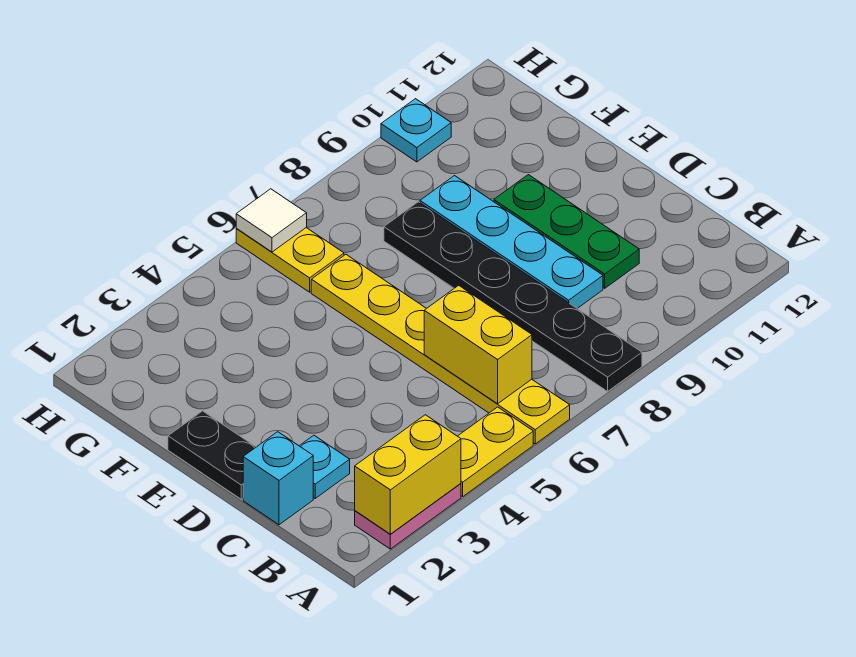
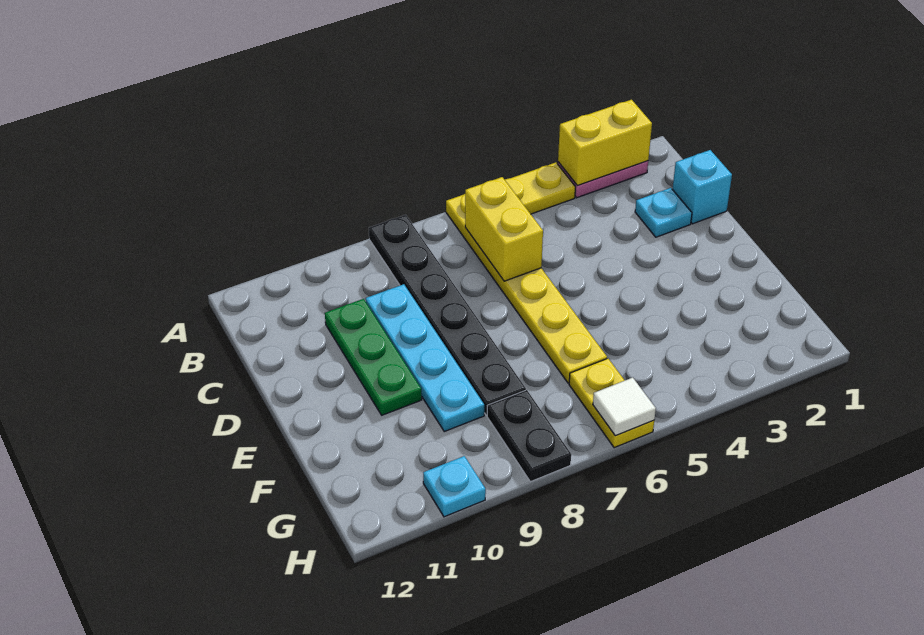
black plate D1:E1 level 1 -> black plate G8:H8 level 1

